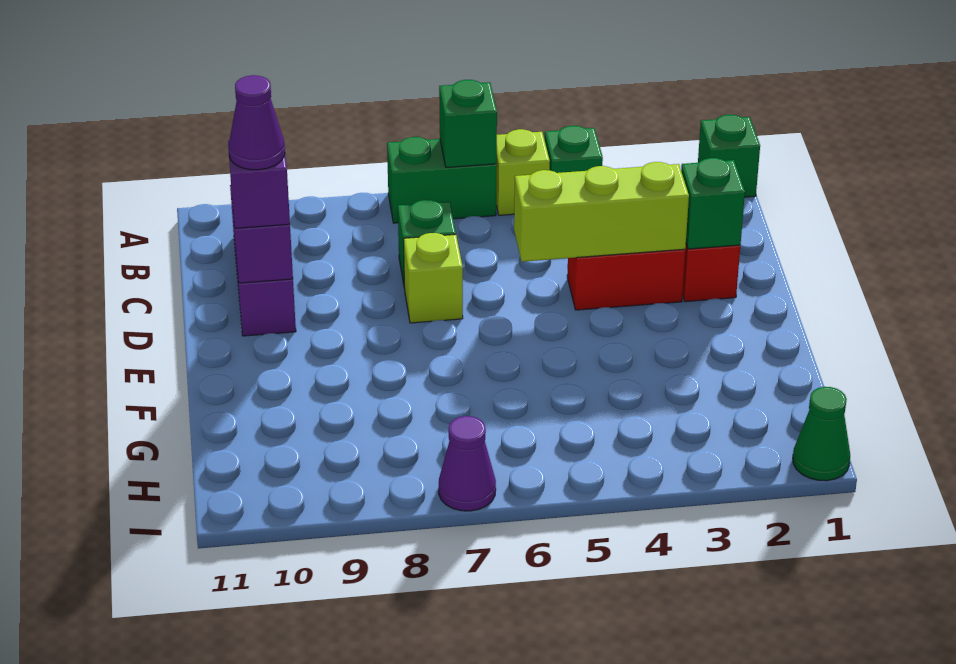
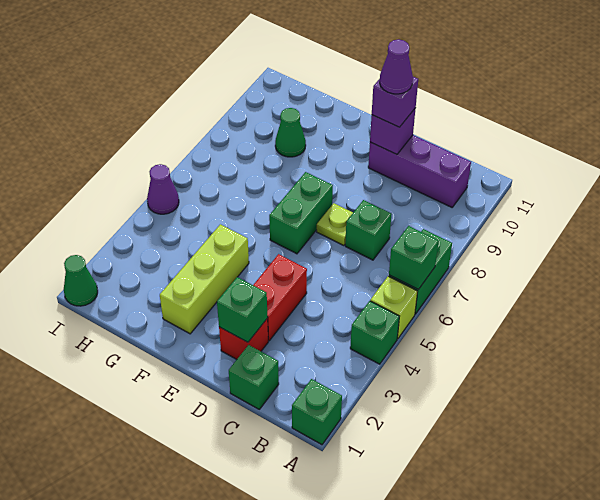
none -> green brick C1 level 1
lime brick D3:D5 level 2 -> lime brick F2:F4 level 1
lime brick D7 level 1 -> lime plate D7 level 1
none -> green brick E6:E7 level 1
none -> green cone G9 level 1
purple cone I7 level 1 -> purple cone I5 level 1

